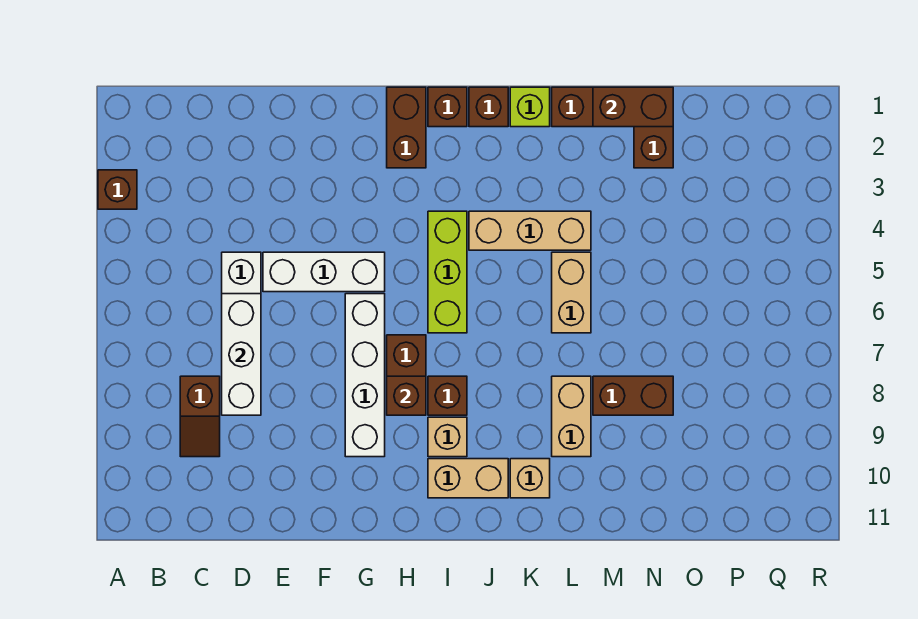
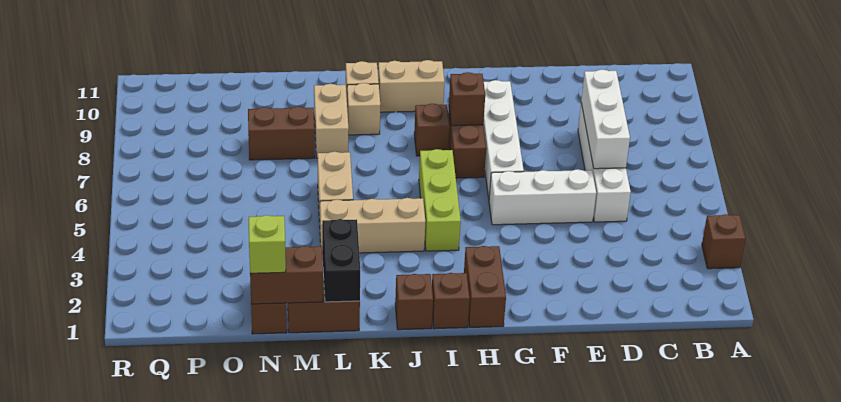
brown slope C8:C9 level 1 top 8 -> none
tan brick I9 level 1 -> tan brick K9 level 1
lime brick K1 level 1 -> lime brick N1 level 3
none -> black brick L1:L2 level 2

